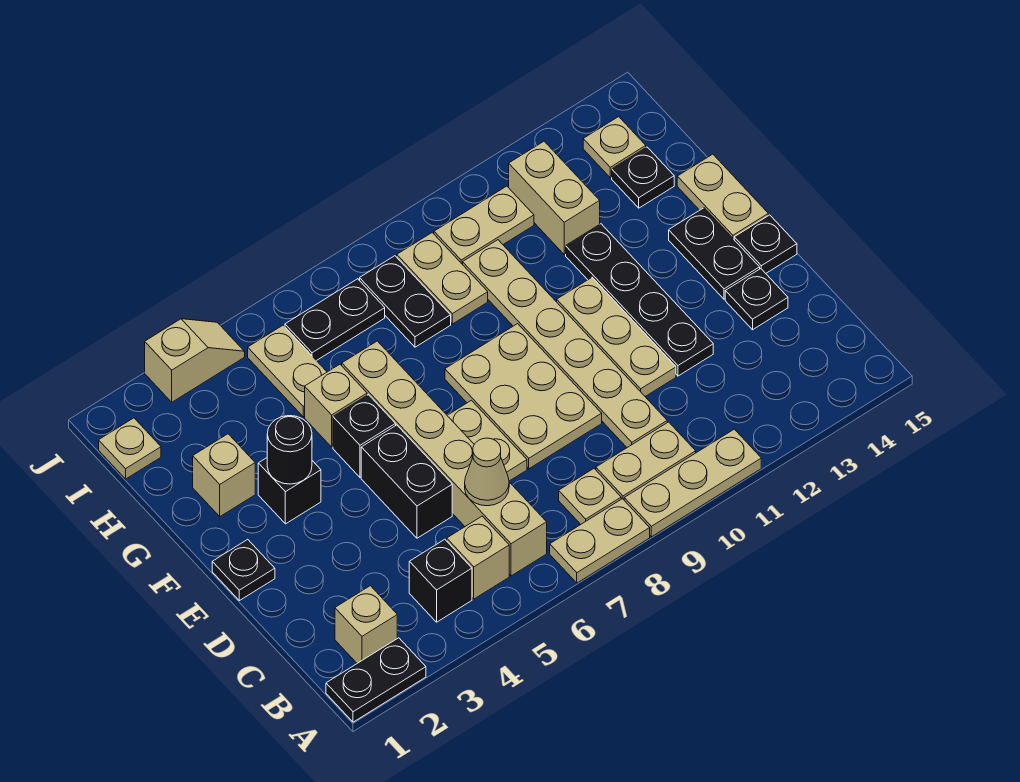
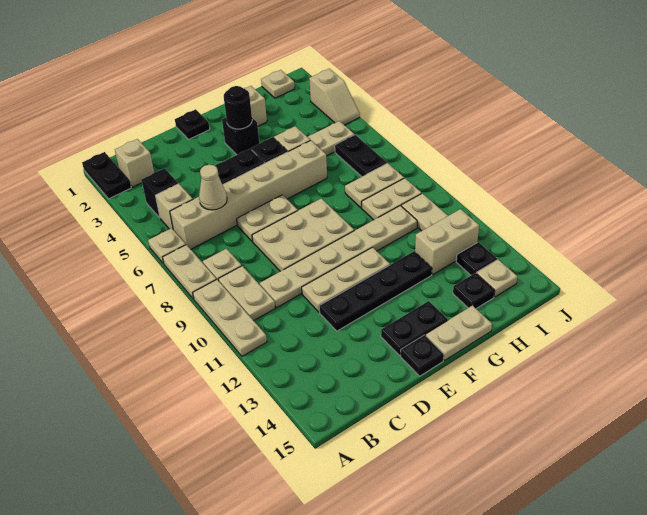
none -> tan plate A6 level 1
black plate D14 level 1 -> black plate I13 level 1
black plate H8:I8 level 1 -> tan plate H8:I8 level 1

